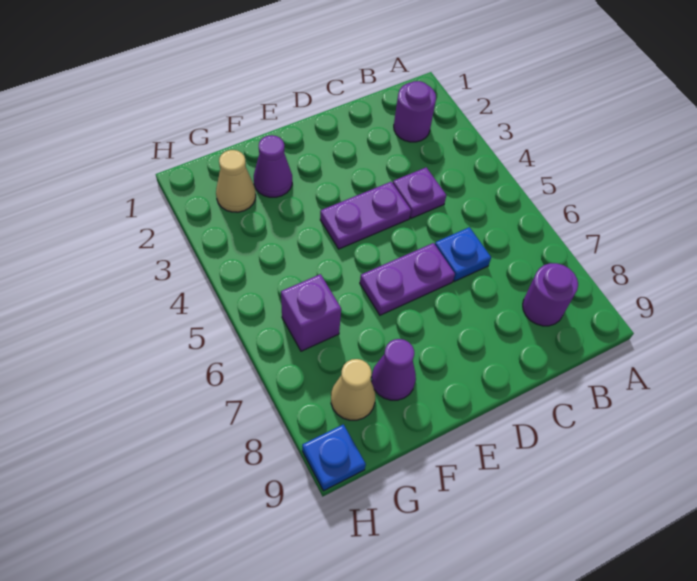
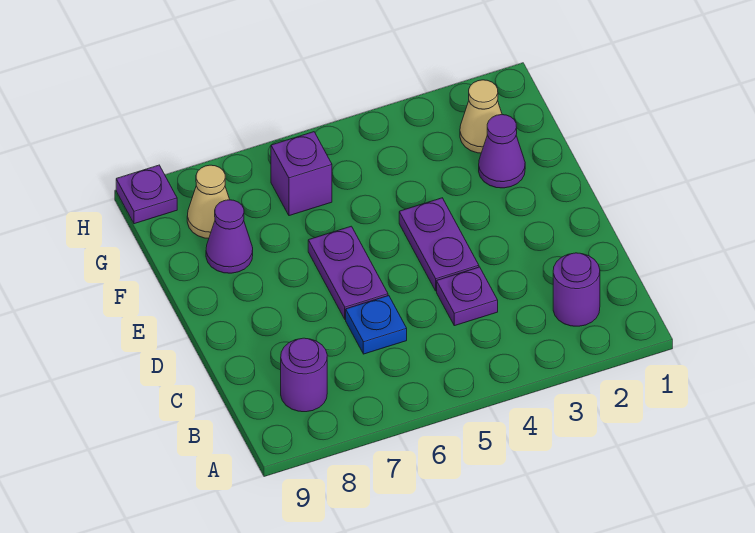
blue plate H9 level 1 -> purple plate H9 level 1

